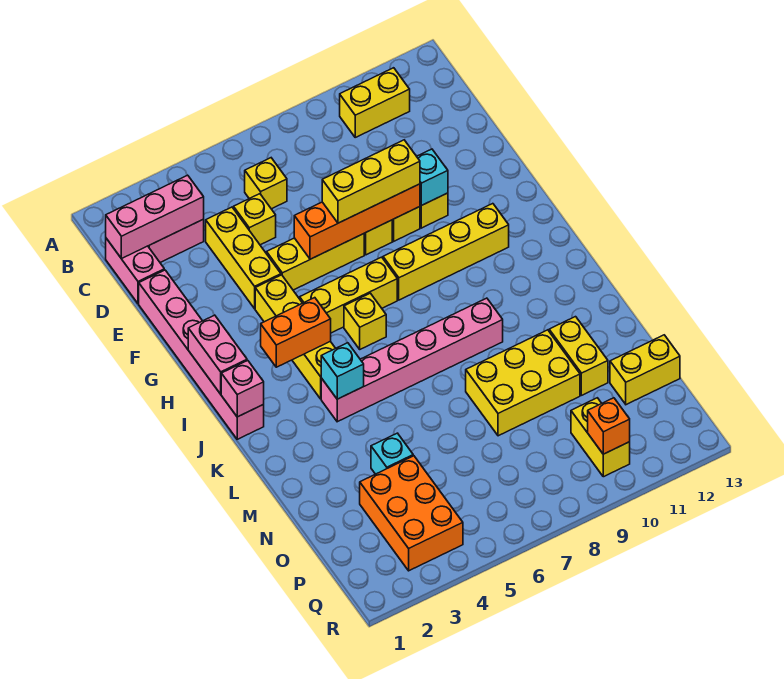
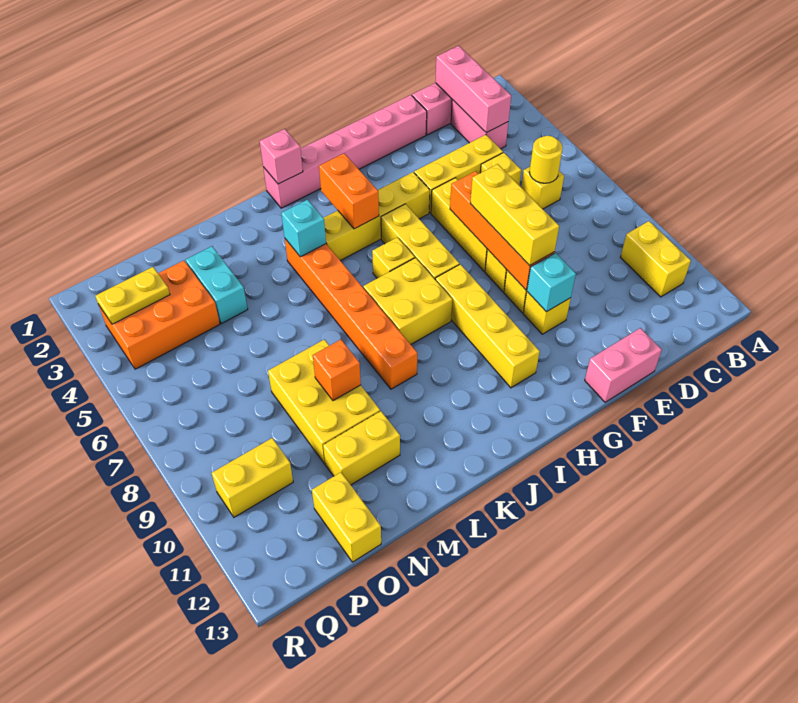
none -> yellow round brick C6 level 2
pink brick H1:I1 level 2 -> pink brick E13:F13 level 1
none -> yellow brick I7:J8 level 1
pink brick K4:K9 level 1 -> orange brick K4:K9 level 1
cyan brick N4 level 1 -> cyan brick N3:N4 level 1
none -> yellow plate P3:Q3 level 2
orange brick Q10 level 2 -> orange brick M9 level 2

